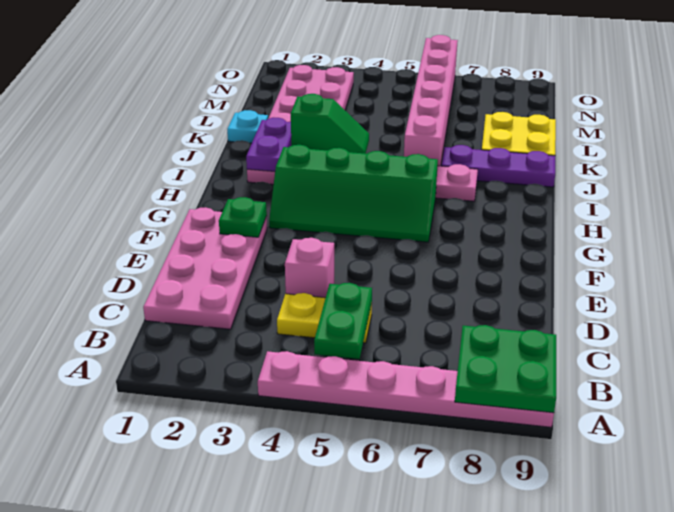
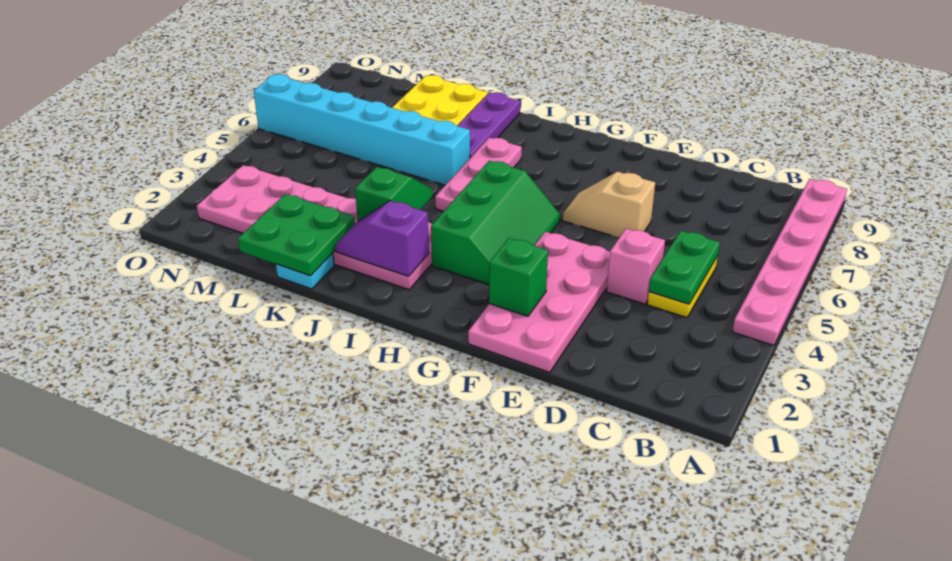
green plate A8:B9 level 2 -> green plate K1:L2 level 2
green plate B5:C5 level 2 -> green plate C4:C5 level 2
pink plate C1:F2 level 1 -> pink plate E1:F4 level 1
none -> tan slope E6:F6 level 1 top E
green plate F2 level 2 -> green brick F2 level 2
green slope G3:H6 level 1 top H -> green slope G3:H5 level 1 top H
purple plate I2:J2 level 2 -> purple slope I2:J2 level 2 top I
pink brick J6:O6 level 1 -> cyan brick J6:O6 level 1

